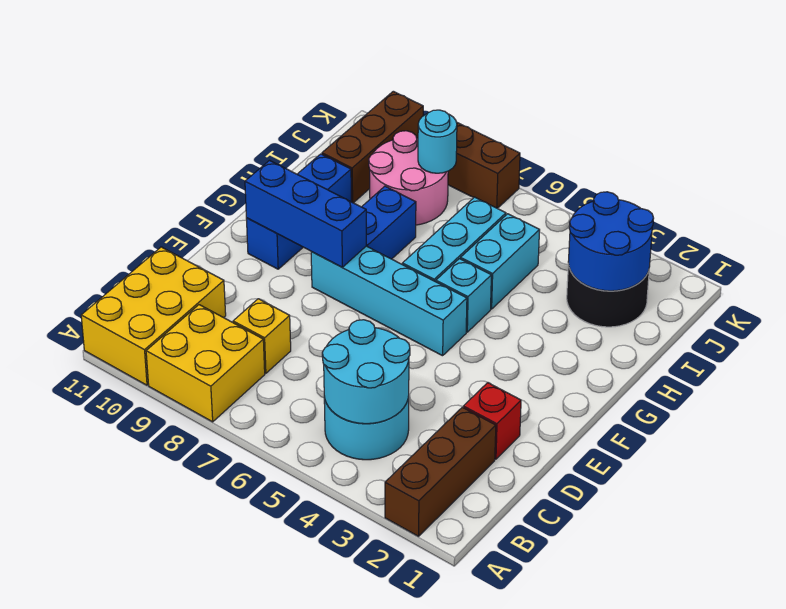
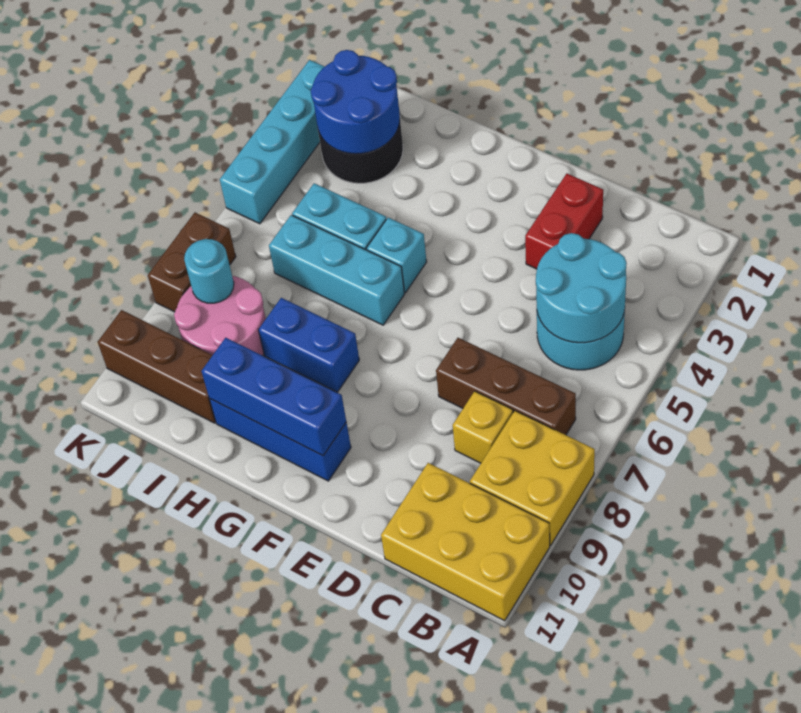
brown brick A2:C2 level 1 -> brown brick B7:D7 level 1
red brick D2 level 1 -> red brick D2:D3 level 1
cyan brick F5:F8 level 1 -> cyan brick K2:K5 level 1
blue brick F8:F10 level 2 -> blue brick F10:H10 level 2

